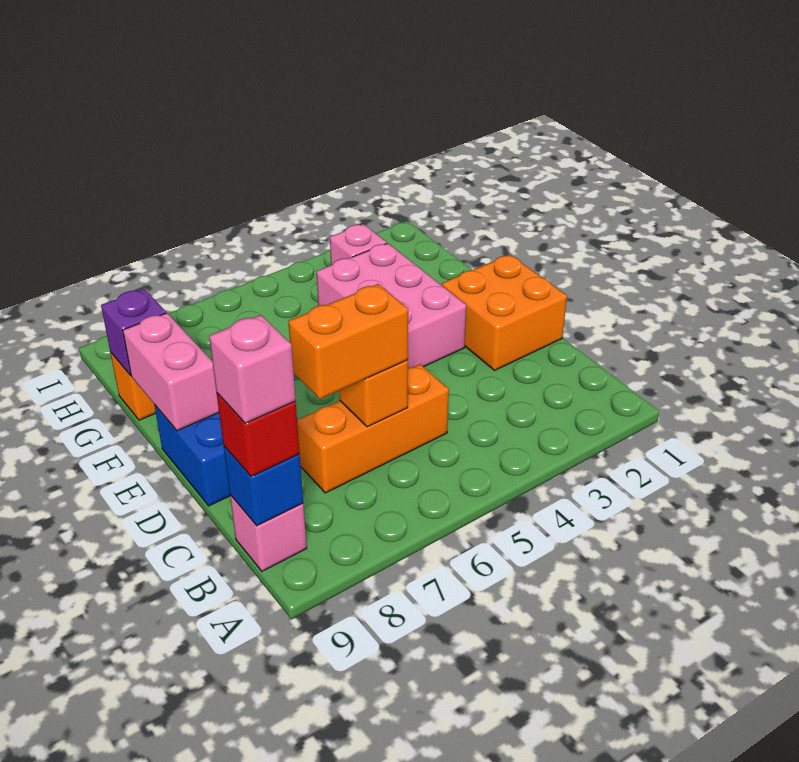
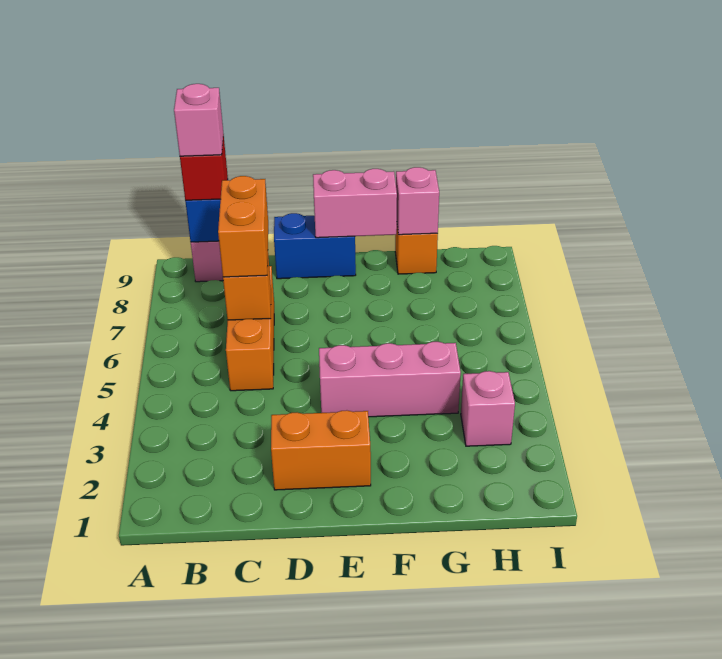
orange brick D1:E2 level 1 -> orange brick D2:E2 level 1
pink brick E3:G4 level 1 -> pink brick E4:G4 level 1
purple brick G9 level 2 -> pink brick G9 level 2

